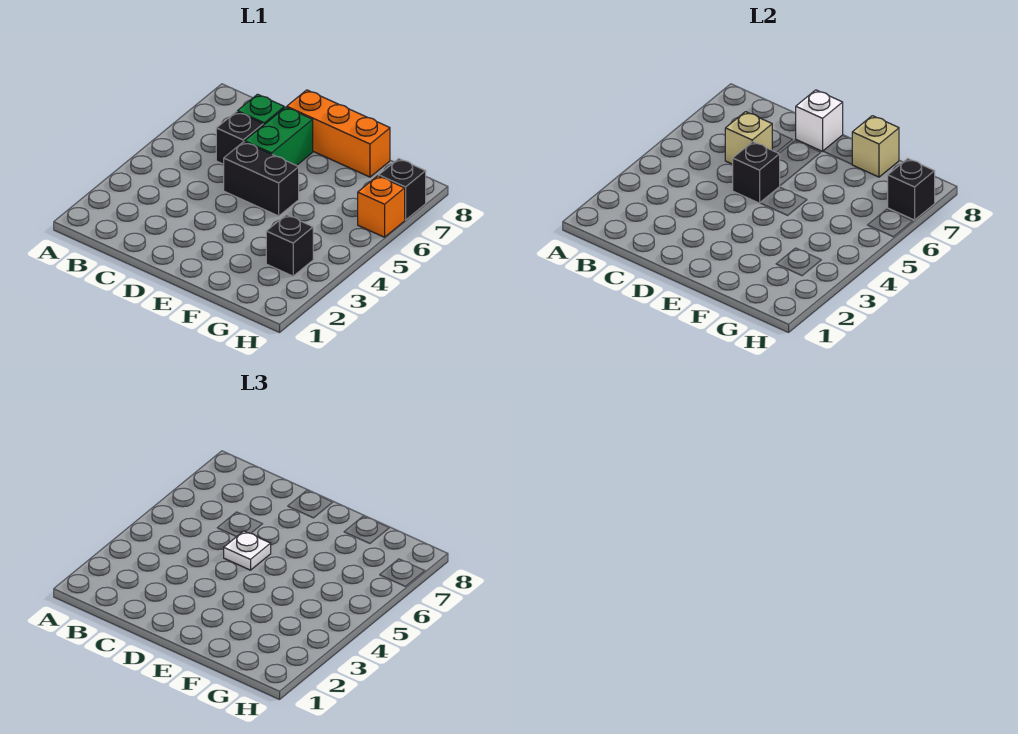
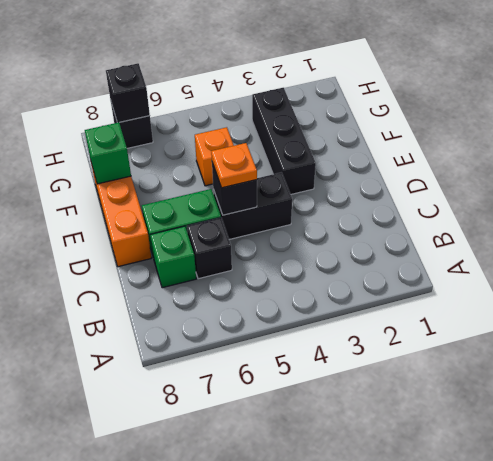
tan brick C6 level 2 -> none
black brick D5:E5 level 1 -> black brick D4:D5 level 1
white plate D5 level 3 -> orange plate D5 level 3
white brick D8 level 2 -> none
tan brick F8 level 2 -> green brick F8 level 2
black brick G3 level 1 -> black brick E3:G3 level 1
orange brick H6 level 1 -> orange brick F5 level 1

